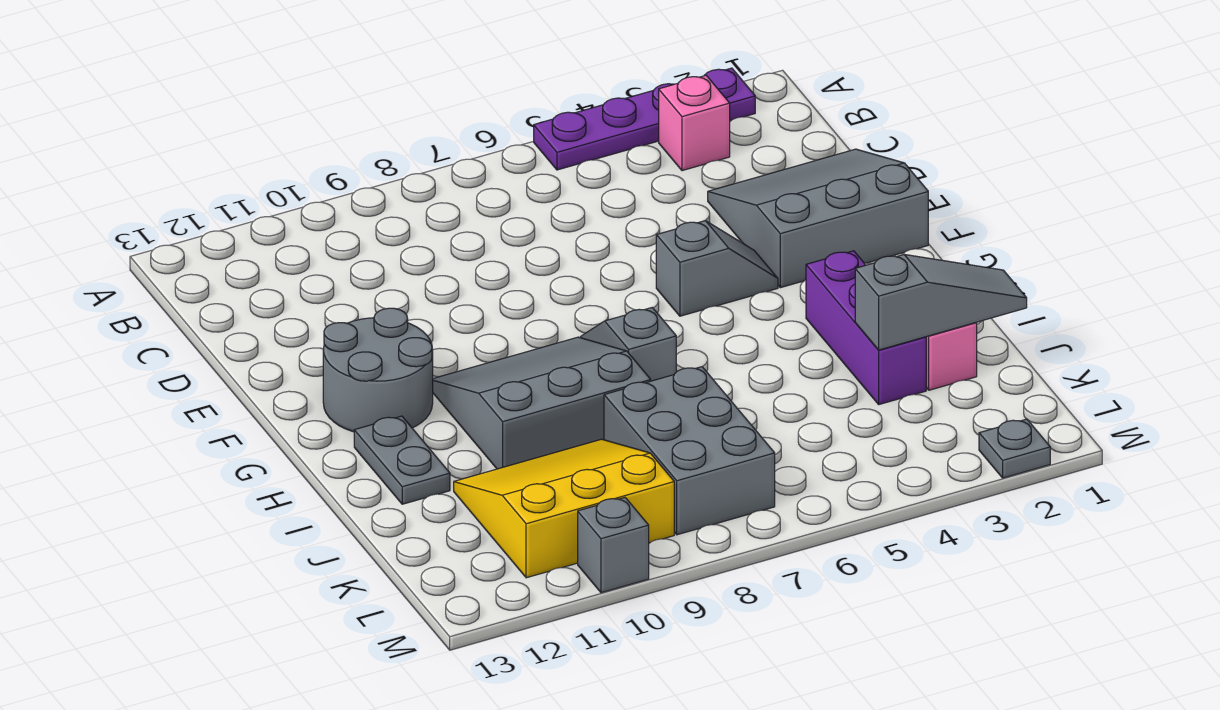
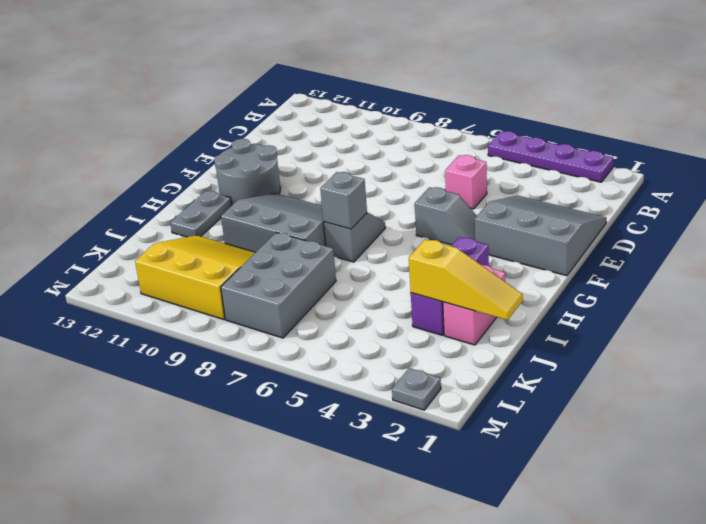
pink brick B3 level 1 -> pink brick D5 level 1
grey slope J1:J3 level 2 top 3 -> yellow slope J1:J3 level 2 top 3
grey brick M10 level 1 -> grey brick H7 level 2

